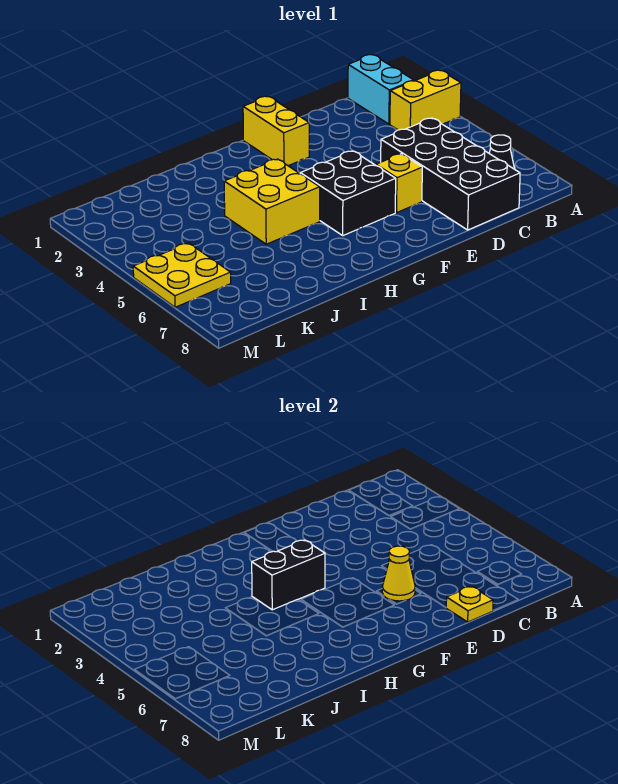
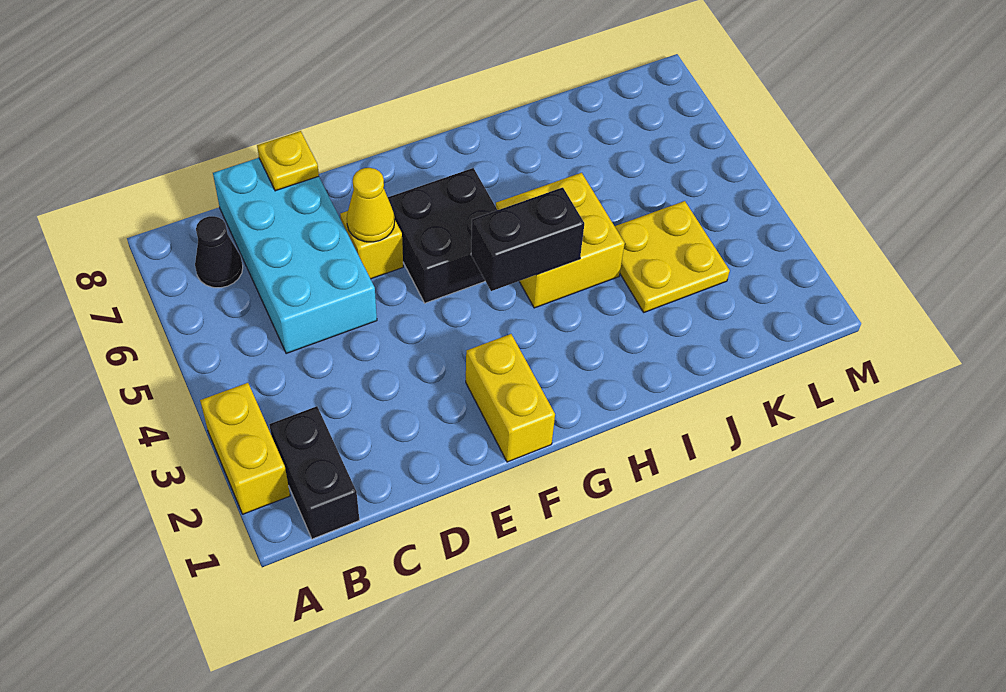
yellow brick A3:B3 level 1 -> yellow brick A2:A3 level 1
cyan brick B1:B2 level 1 -> black brick B1:B2 level 1
black brick C5:D8 level 1 -> cyan brick C5:D8 level 1
yellow plate L5:M6 level 1 -> yellow plate J3:K4 level 1

